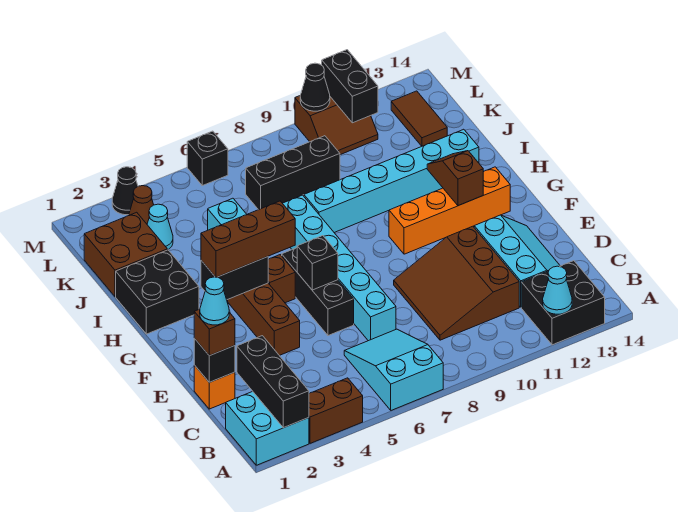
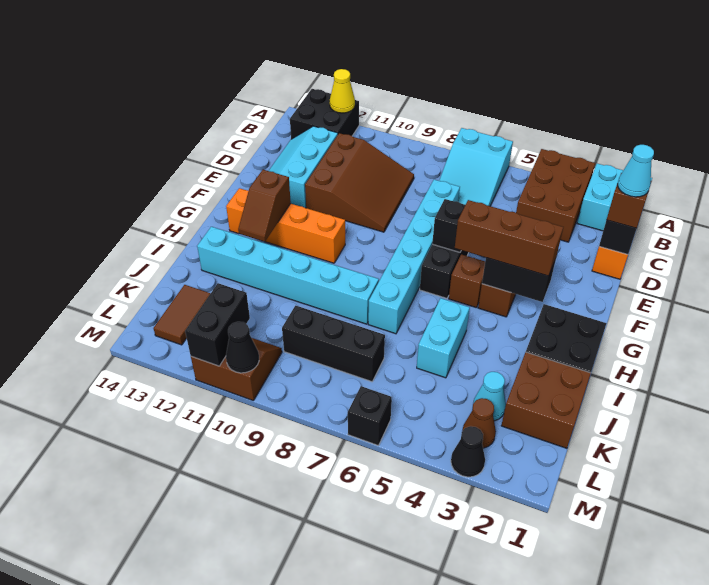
black brick A2:C2 level 2 -> none
brown brick A3:A4 level 1 -> brown brick A3:C4 level 1
cyan cone A12 level 2 -> yellow cone A12 level 2

